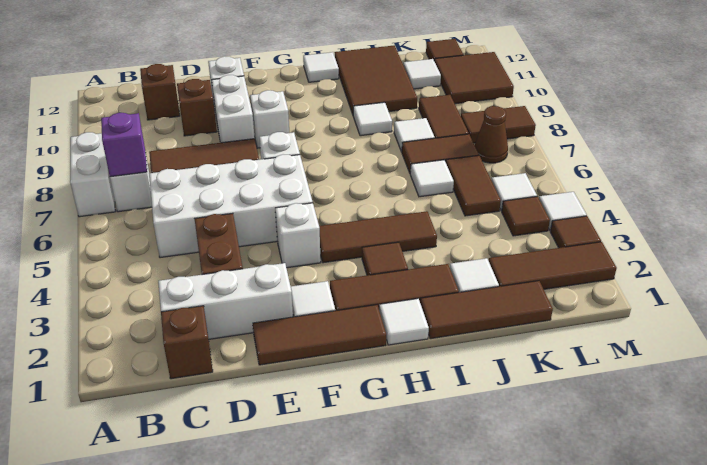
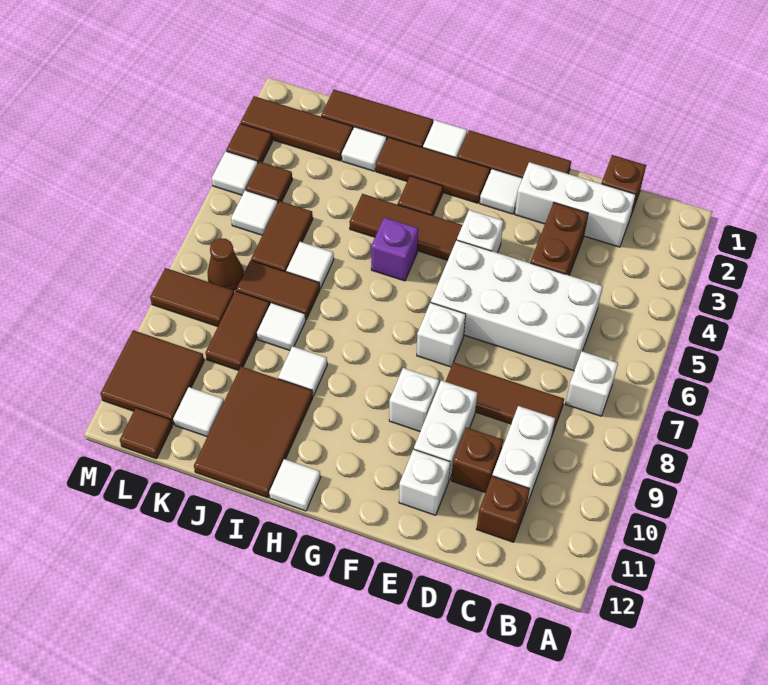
white brick A7:A8 level 1 -> white brick C9:C10 level 1
purple brick B7 level 2 -> purple brick H5 level 1

